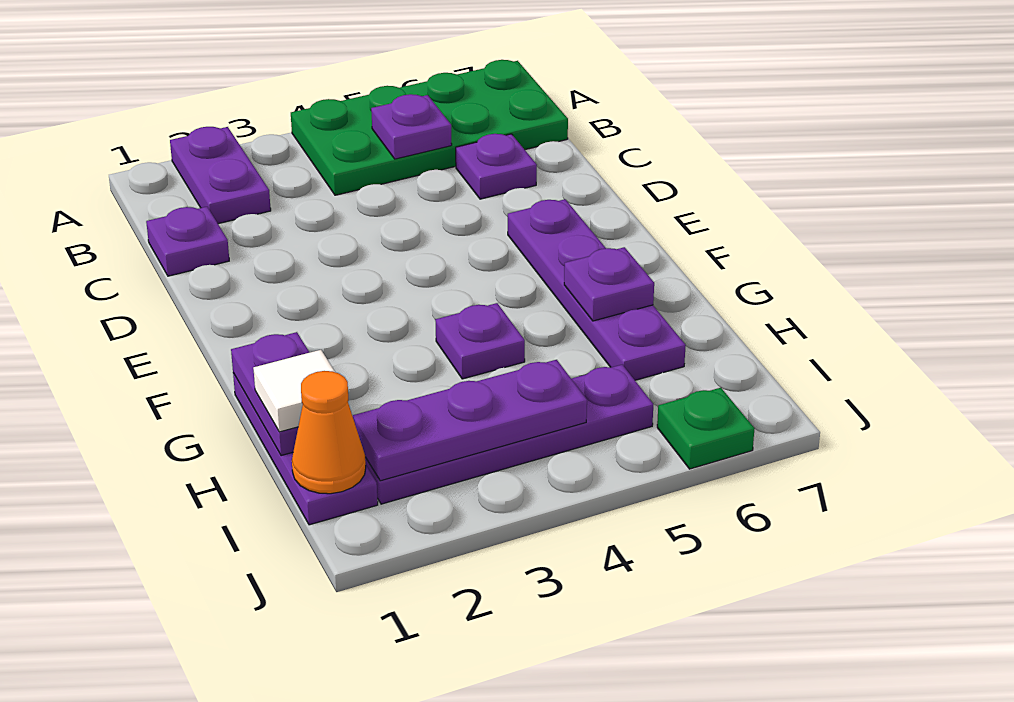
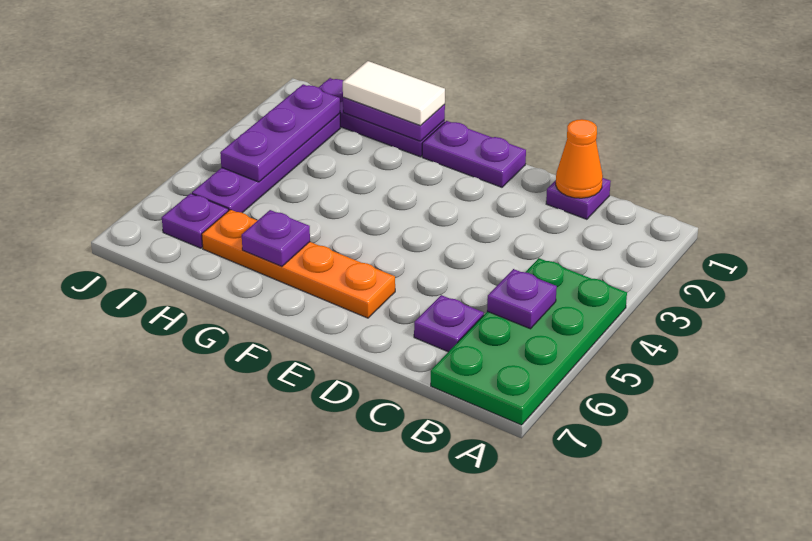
purple plate A2:B2 level 1 -> purple plate E1:F1 level 1
purple plate E6:H6 level 1 -> orange plate E6:H6 level 1
purple plate G4 level 1 -> purple plate I6 level 1
white tile H1 level 3 -> white tile G1:H1 level 3
orange cone I1 level 2 -> orange cone C1 level 2
green plate J6 level 1 -> none

